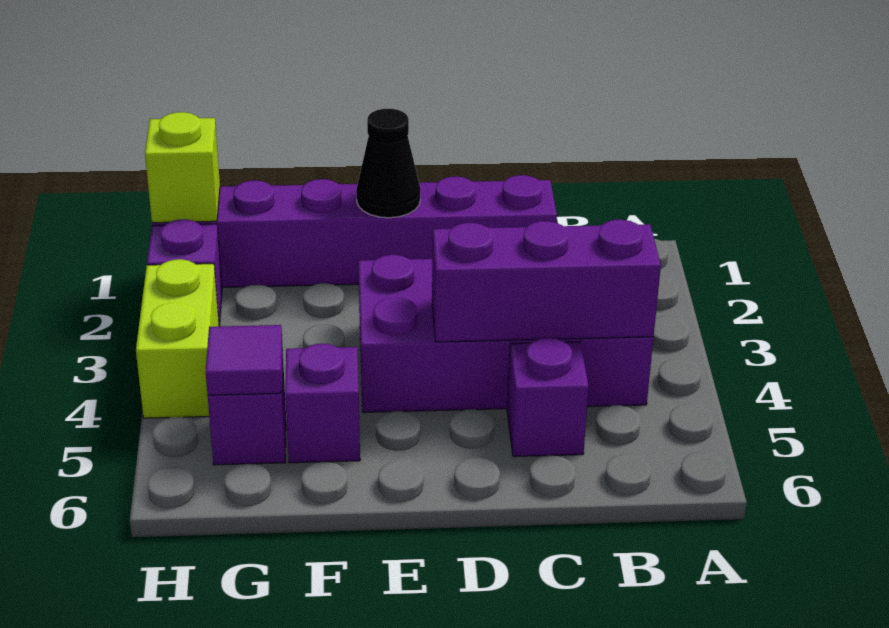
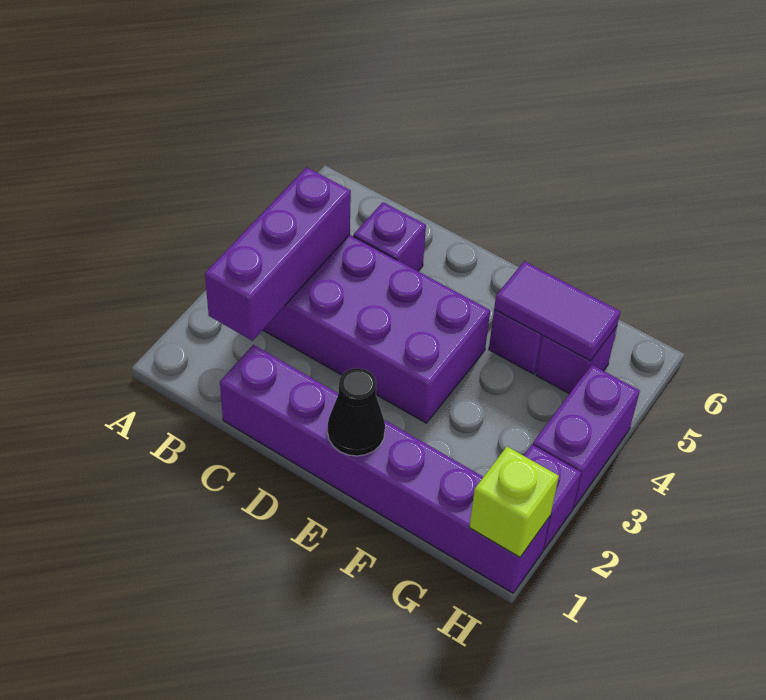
purple brick B4:D4 level 2 -> purple brick B2:B4 level 2
purple tile G5 level 2 -> purple tile F5:G5 level 2
lime brick H3:H4 level 1 -> purple brick H3:H4 level 1

